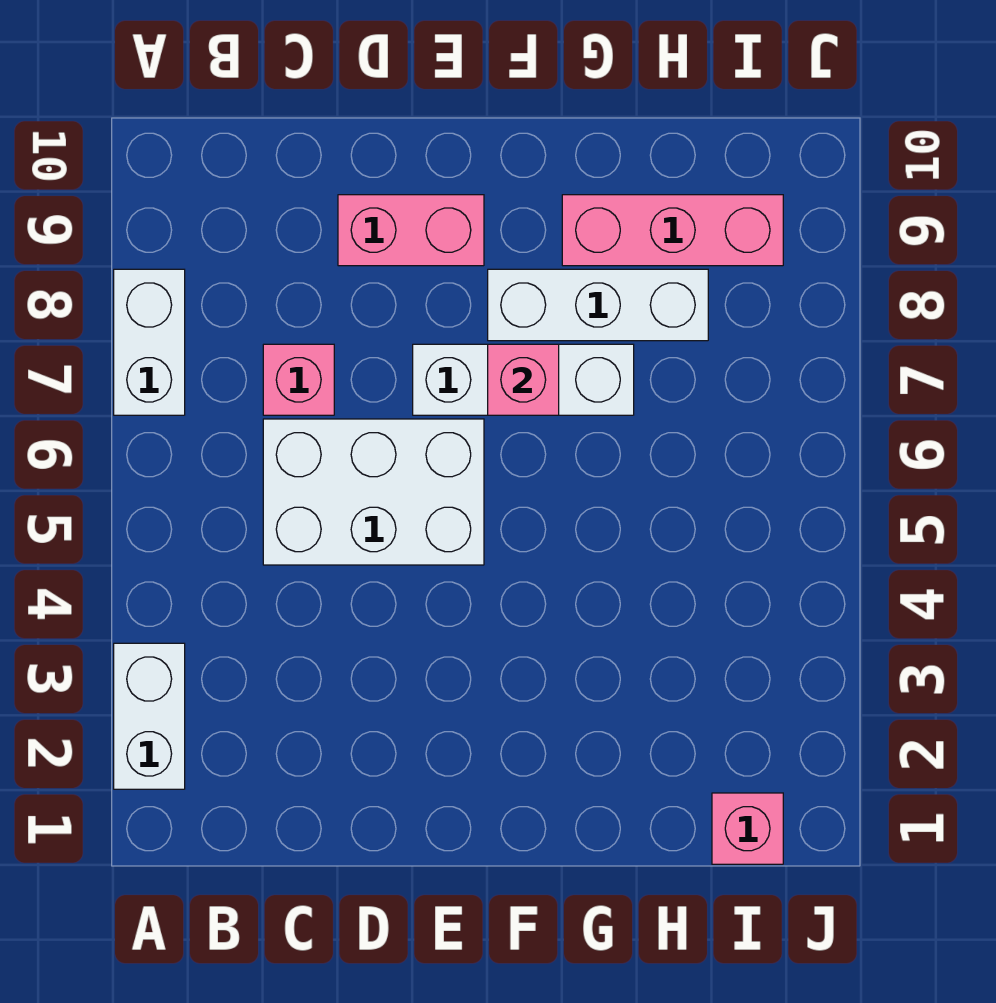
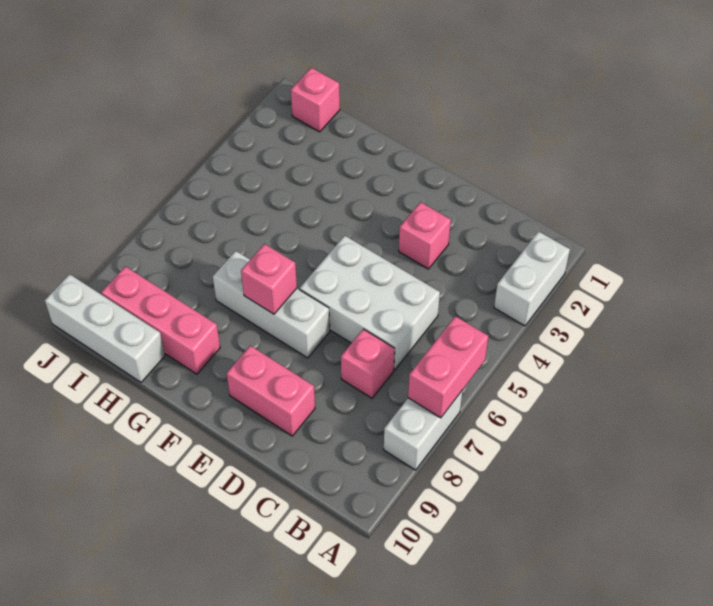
none -> pink brick A6:A7 level 2
none -> pink brick D3 level 1
white brick F8:H8 level 1 -> white brick H10:J10 level 1

